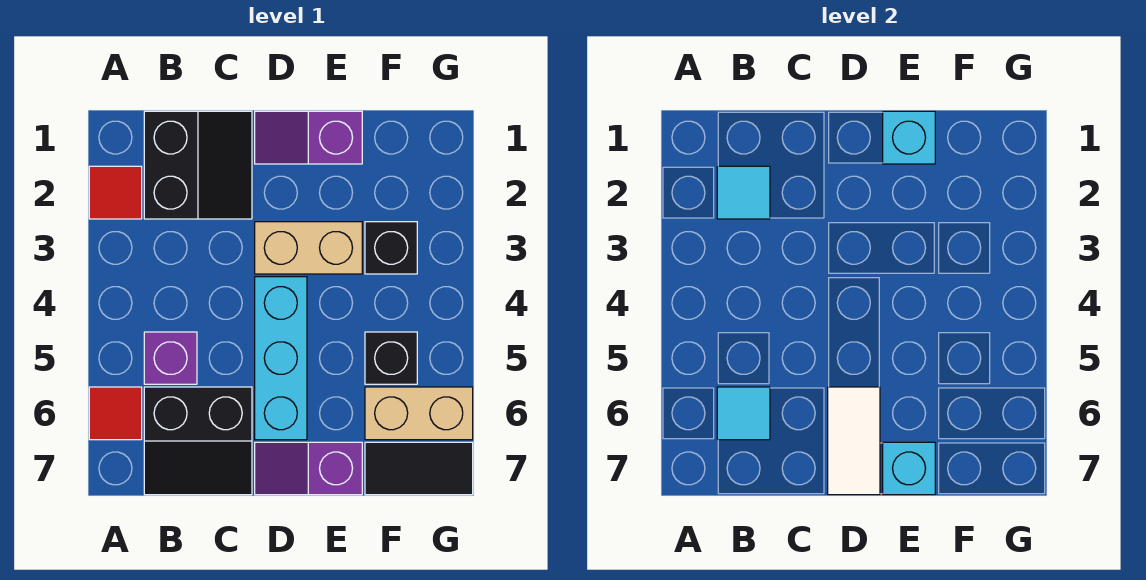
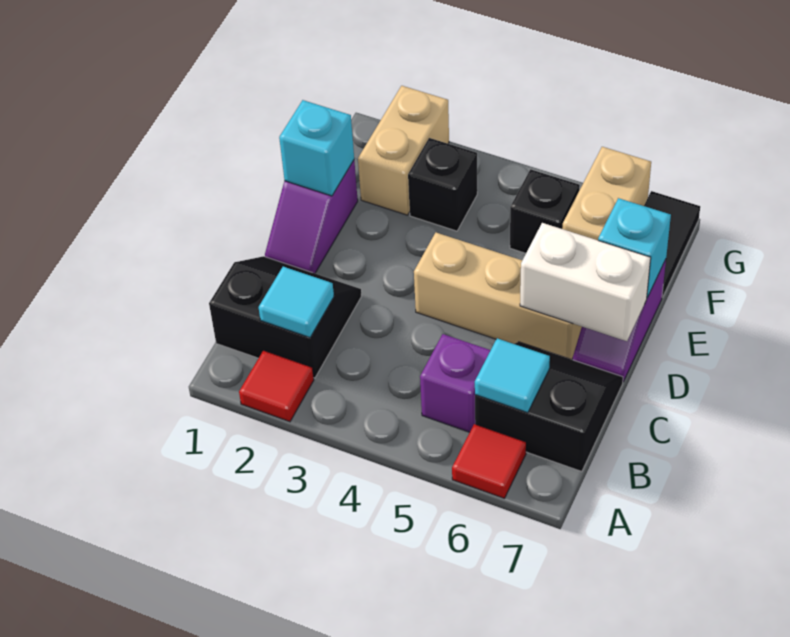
black slope B6:C7 level 1 top 6 -> black slope B6:C7 level 1 top B
tan brick D3:E3 level 1 -> tan brick F2:G2 level 1
cyan brick D4:D6 level 1 -> tan brick D4:D6 level 1
white tile D6:D7 level 2 -> white brick D6:D7 level 2

